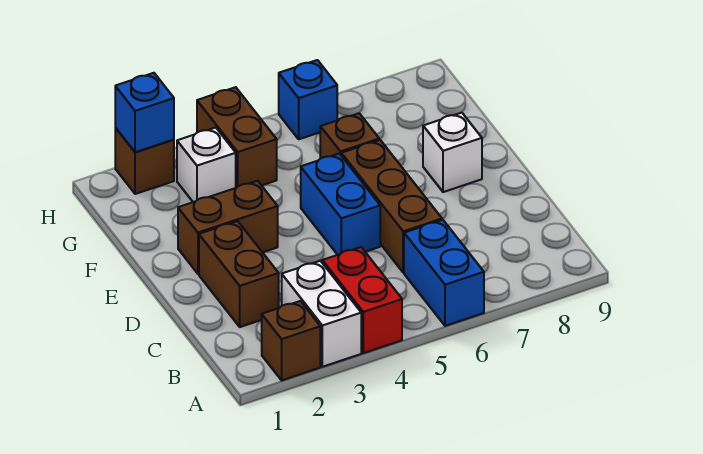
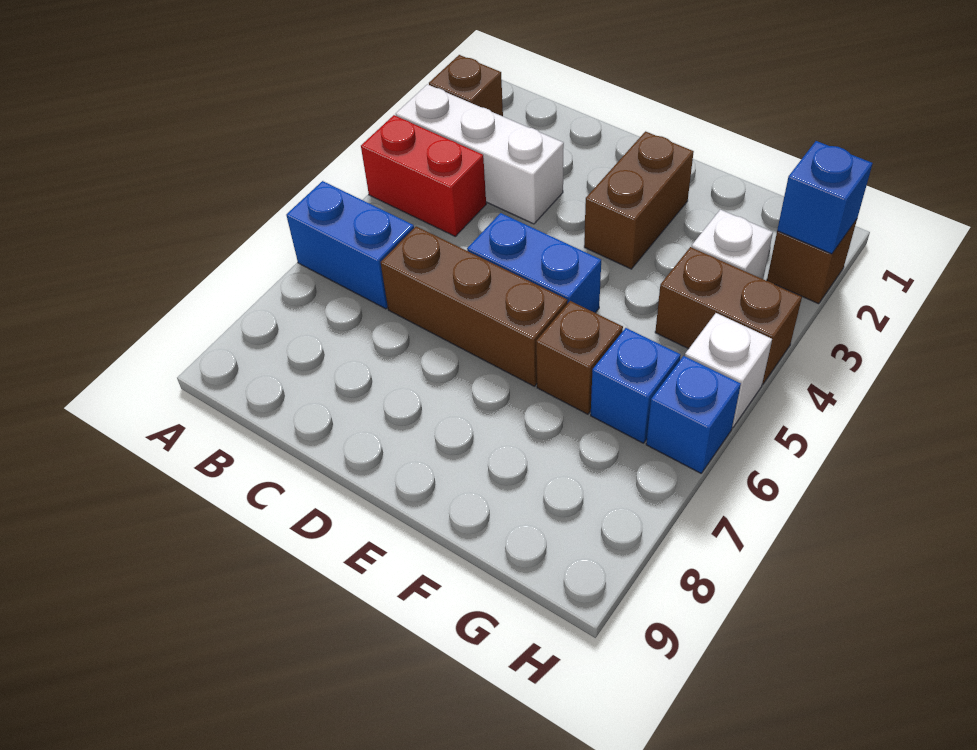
white brick A3:B3 level 1 -> white brick A3:C3 level 1
brown brick C2:D2 level 1 -> none
white brick E8 level 1 -> white brick H5 level 1
none -> blue brick G6 level 1

